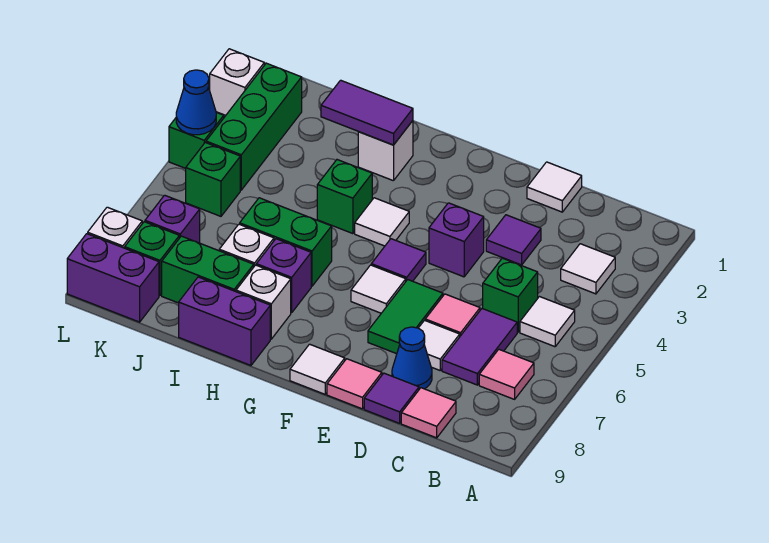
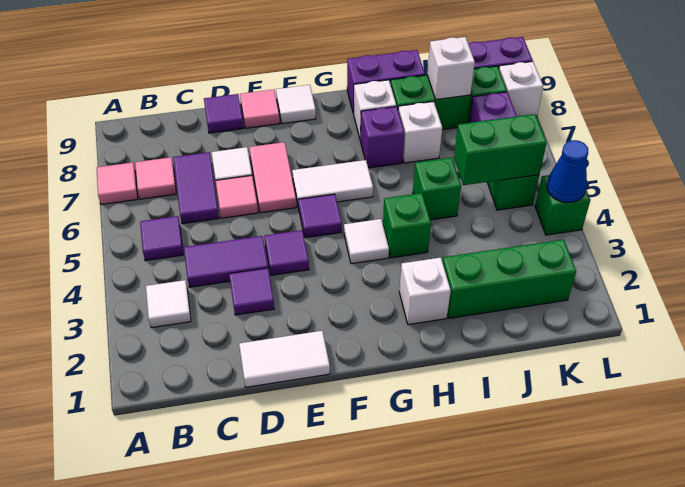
white tile B5 level 1 -> purple tile B5 level 1
green brick C5 level 1 -> green brick I5 level 1
pink tile C9 level 1 -> pink tile A7 level 1
white tile D1 level 1 -> white tile D1:E1 level 1
blue cone D8 level 1 -> none
purple brick E4 level 1 -> purple tile E4 level 1
green tile E6:E7 level 1 -> pink tile E6:E7 level 1
white tile F6 level 1 -> white tile F6:G6 level 1
purple tile H2:I2 level 2 -> purple tile C4:D4 level 1
green brick H6:I6 level 1 -> green brick J5:K5 level 2
green brick K2:K4 level 1 -> green brick I2:K2 level 1
white brick L2 level 1 -> white brick J8 level 2

